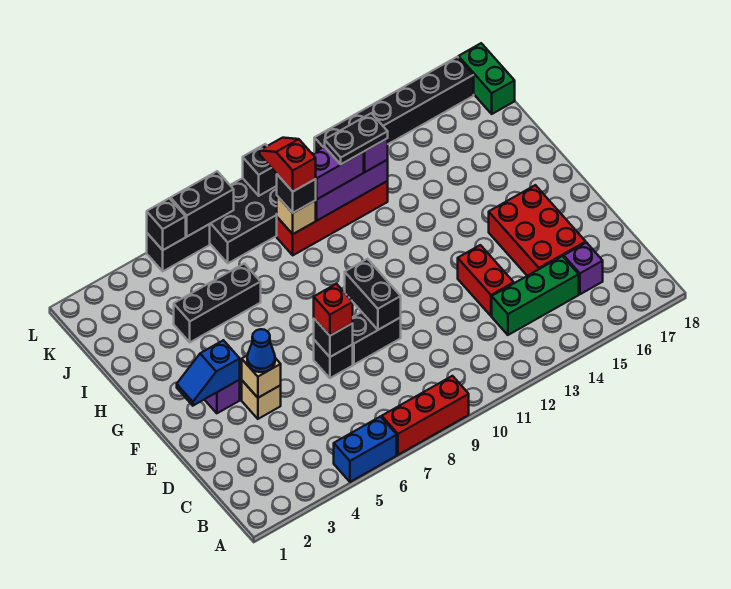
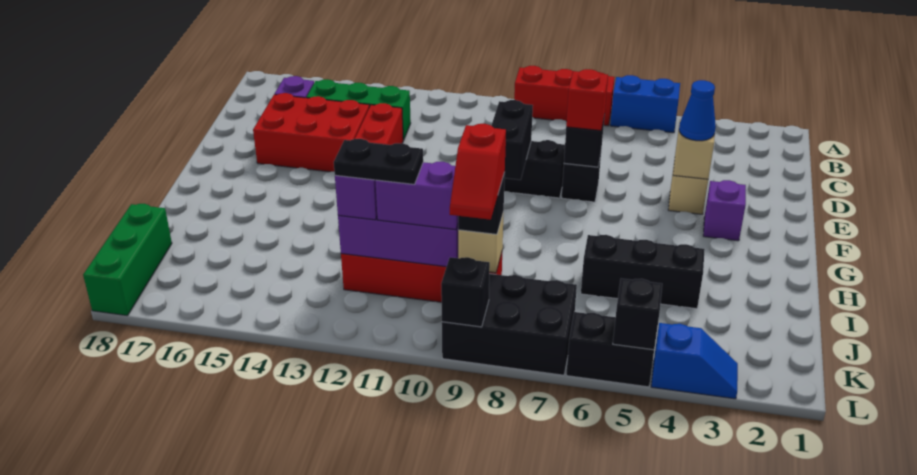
red brick D15:F16 level 1 -> red brick D14:E16 level 1
blue slope F2:F3 level 2 top 3 -> blue slope L3:L4 level 1 top 4
green brick K18:L18 level 1 -> green brick J18:L18 level 1
black brick L6:L7 level 2 -> none
black brick L12:L17 level 1 -> none

